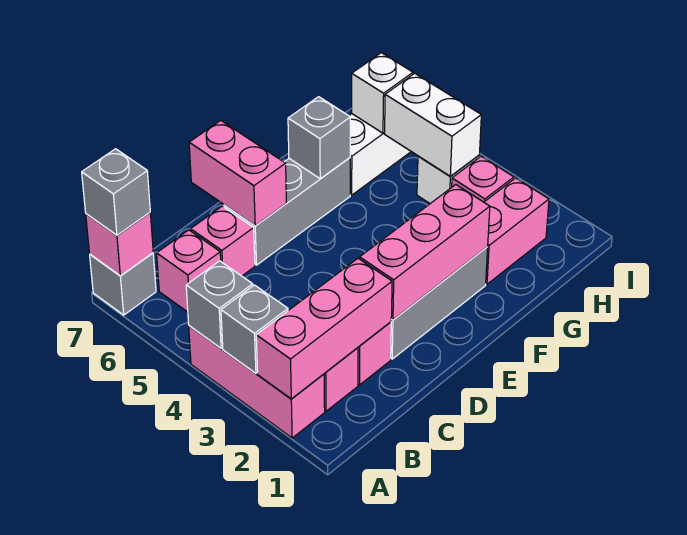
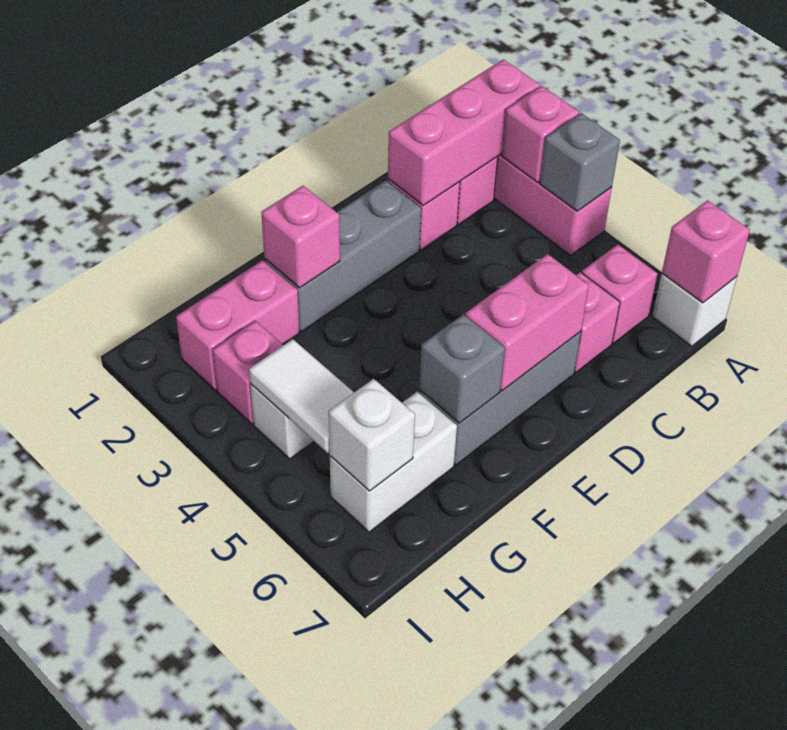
grey brick A3 level 2 -> pink brick A3 level 2
grey brick A7 level 1 -> white brick A7 level 1
grey brick A7 level 3 -> none
pink brick D2:F2 level 2 -> pink brick F2 level 2
pink brick D6:D7 level 2 -> pink brick D6:E6 level 2
white brick H4:H5 level 2 -> white tile H4:H5 level 2

